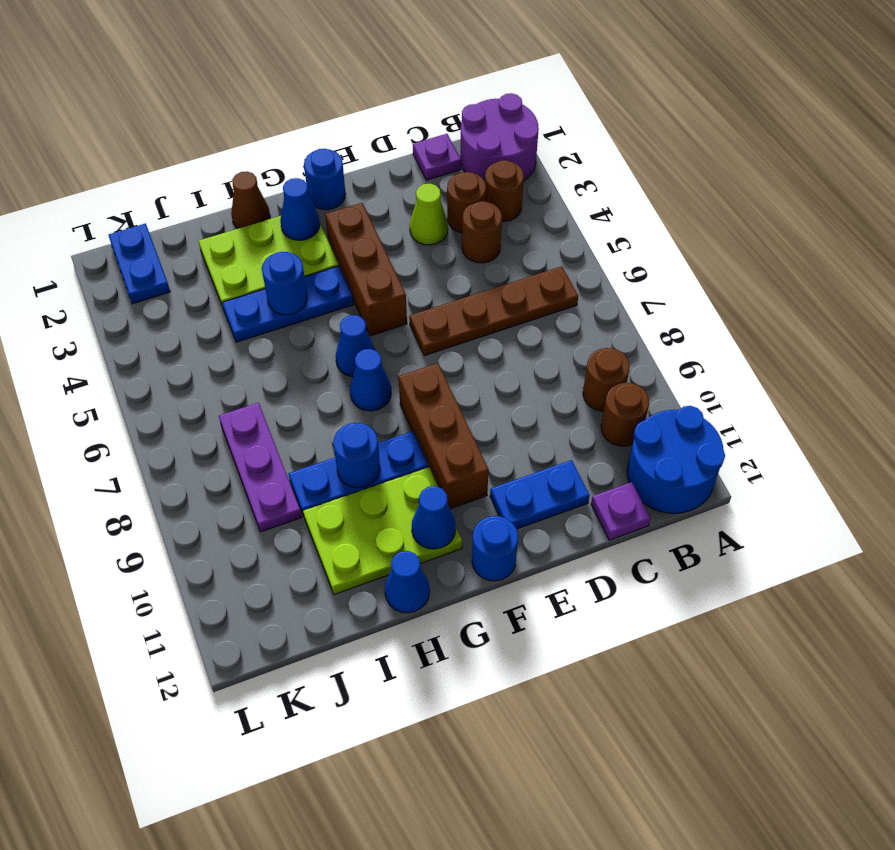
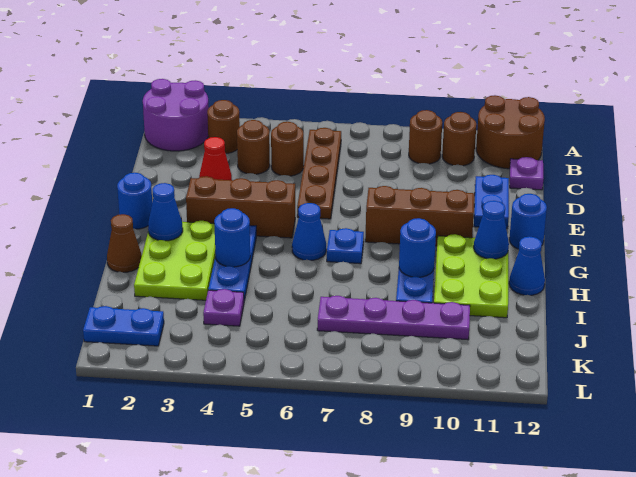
blue round brick A11:B12 level 1 -> brown round brick A11:B12 level 1
purple plate C1 level 1 -> purple plate J4 level 1
brown round brick C3 level 1 -> brown round brick C5 level 1
lime cone D3 level 1 -> red cone D3 level 1
blue cone G7 level 1 -> blue plate G7 level 1
purple plate J7:J9 level 1 -> purple plate J7:J10 level 1

